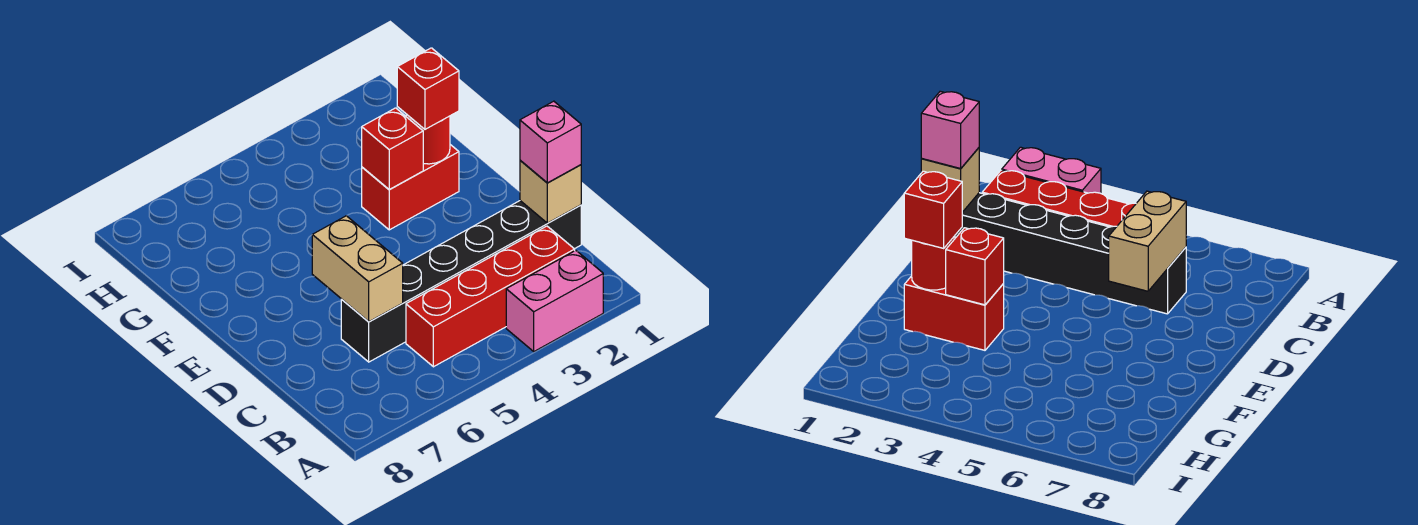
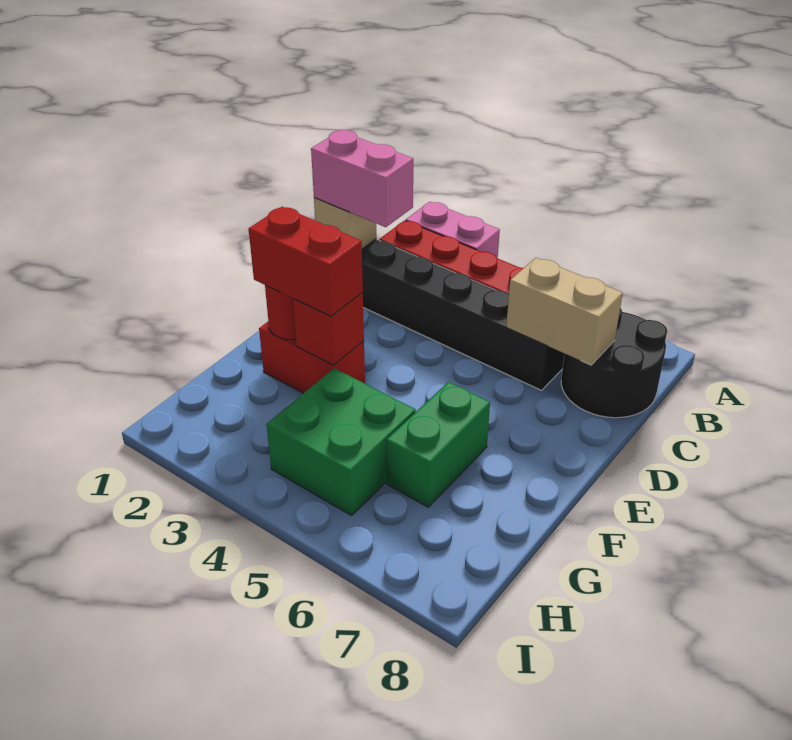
none -> black round brick B7:C8 level 1
pink brick C1 level 3 -> pink brick C1:C2 level 3
tan brick C6:D6 level 2 -> tan brick C6:C7 level 2
red brick F2 level 3 -> red brick F2:F3 level 3
none -> green brick F6:G6 level 1
none -> green brick G4:H5 level 1

